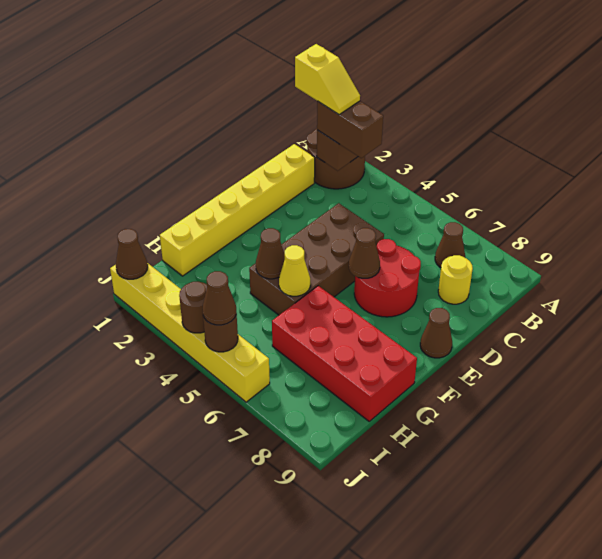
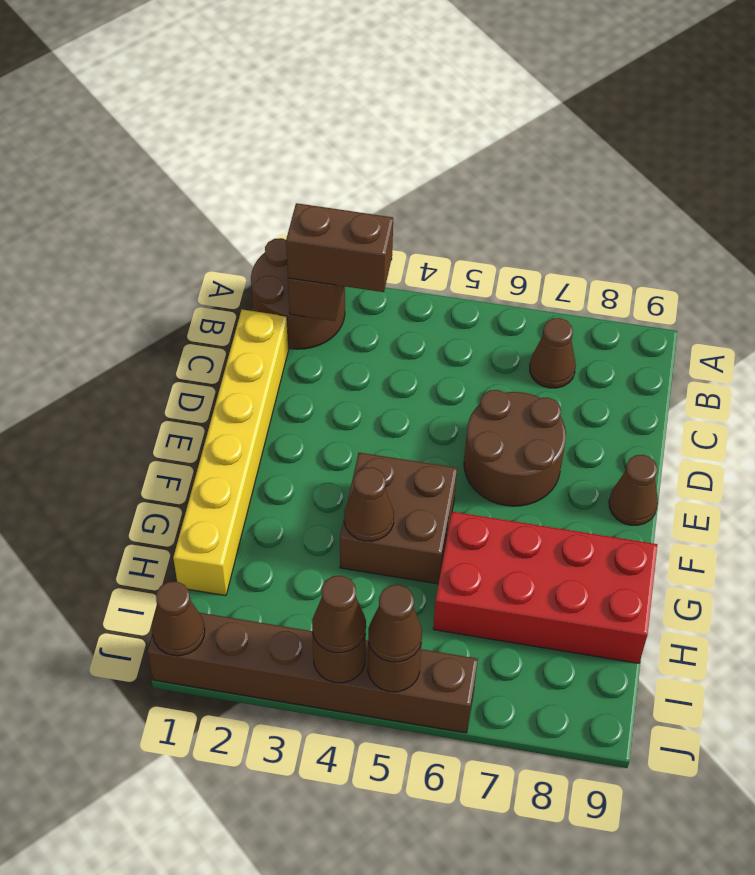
yellow slope B1:B2 level 4 top 1 -> none
yellow round brick C8 level 1 -> none
brown brick D4:G5 level 1 -> brown brick F4:G5 level 1
red round brick D6:E7 level 1 -> brown round brick D6:E7 level 1
brown cone E6 level 2 -> brown cone J4 level 3
yellow cone G5 level 2 -> none
yellow brick J1:J6 level 1 -> brown brick J1:J6 level 1

